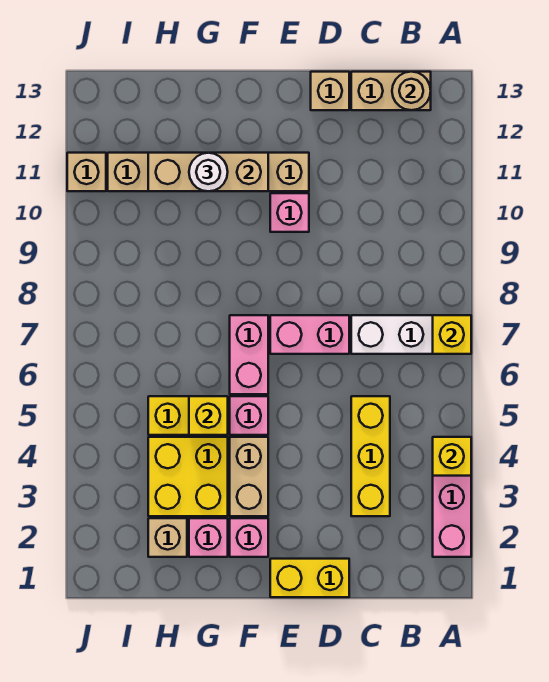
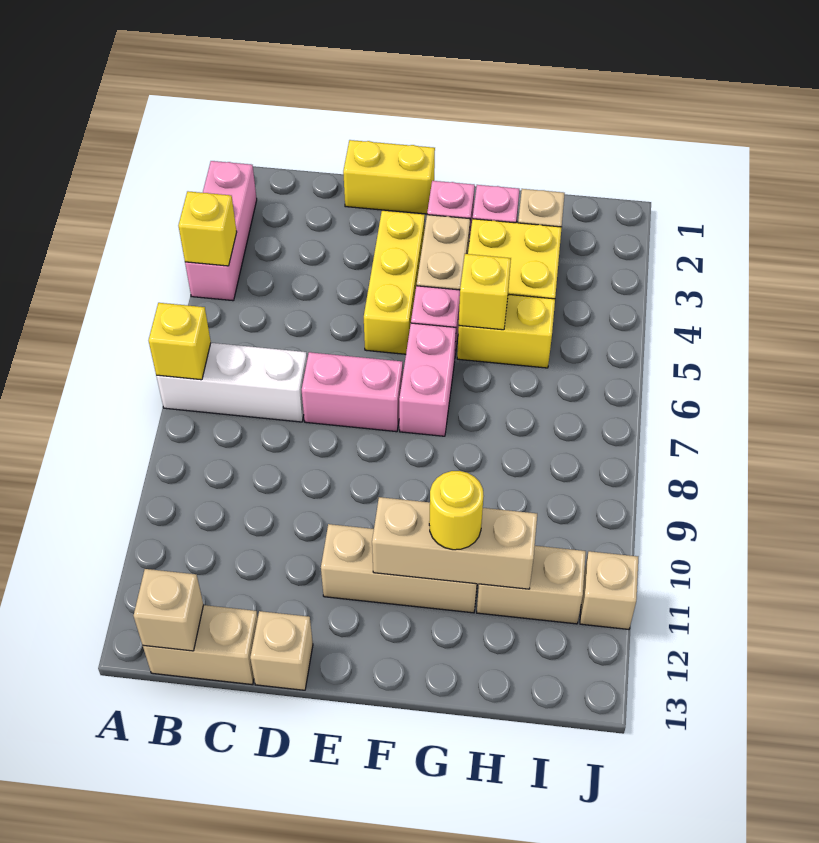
tan round brick B13 level 2 -> tan brick B13 level 2
yellow brick C3:C5 level 1 -> yellow brick E3:E5 level 1
pink brick E10 level 1 -> none
white round brick G11 level 3 -> yellow round brick G11 level 3

